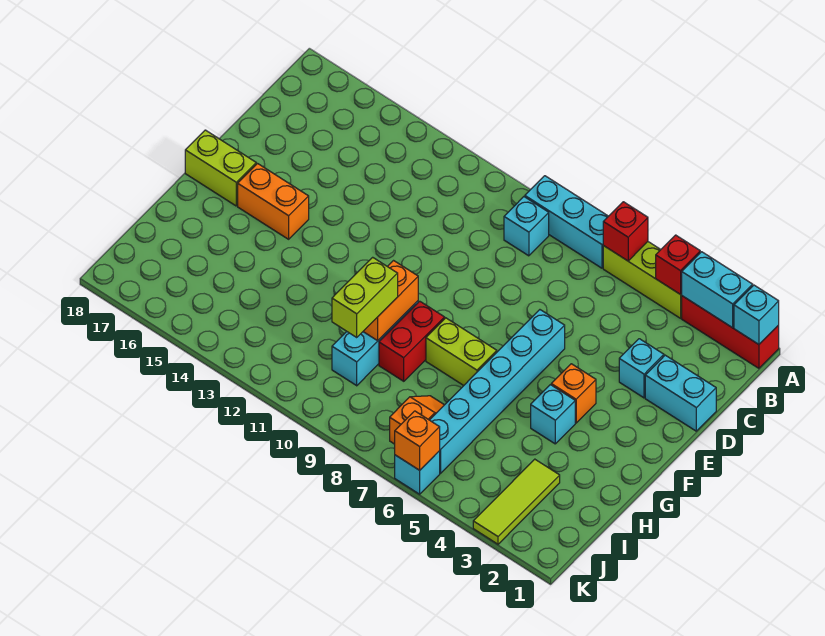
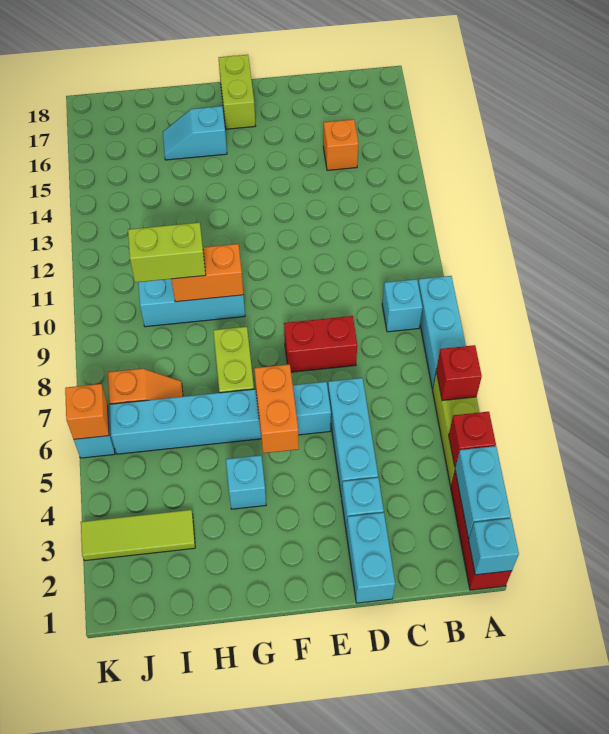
none -> cyan brick D4:D6 level 1
orange brick F4 level 1 -> orange brick C15 level 1
orange brick F15:F16 level 1 -> orange brick F5:F6 level 2
red brick G9:H9 level 1 -> red brick D8:E8 level 1
none -> cyan slope G16:H16 level 1 top G

